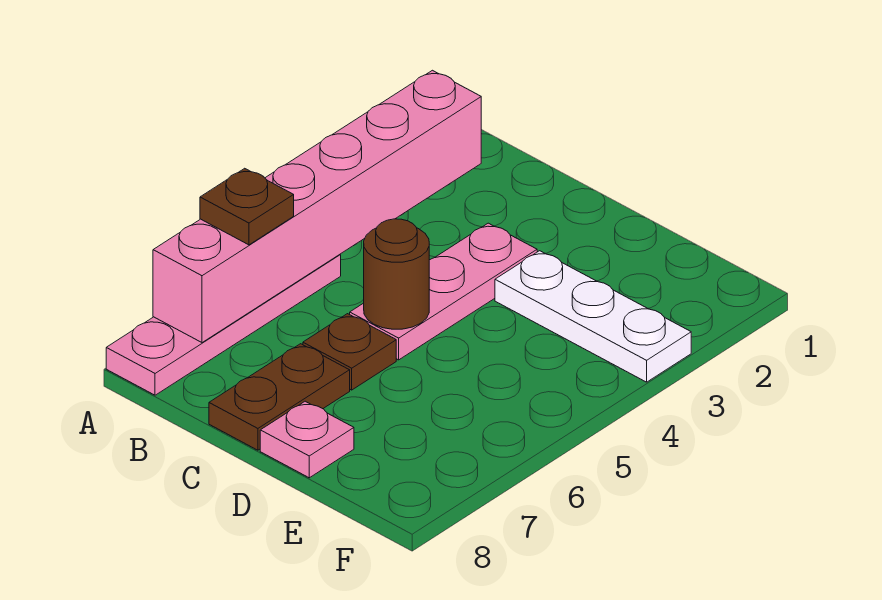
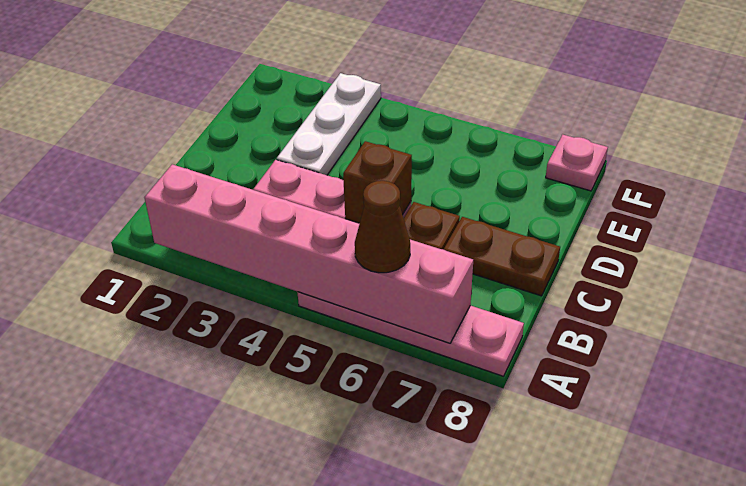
brown plate A6 level 3 -> brown cone A6 level 3
brown round brick C5 level 2 -> brown brick C5 level 2
pink plate D8 level 1 -> pink plate F8 level 1

